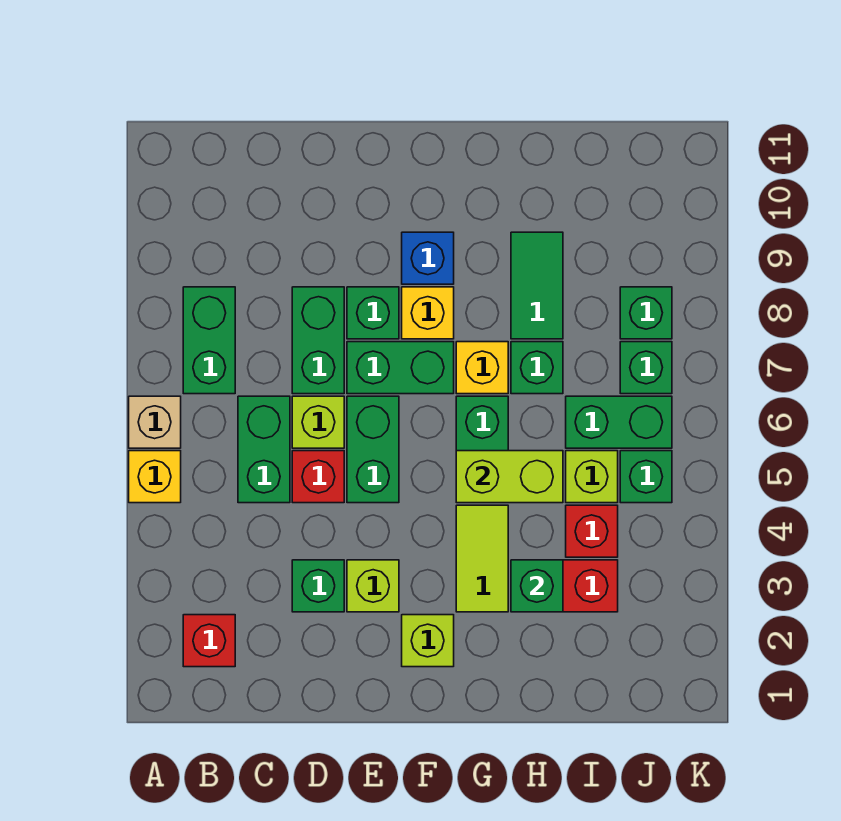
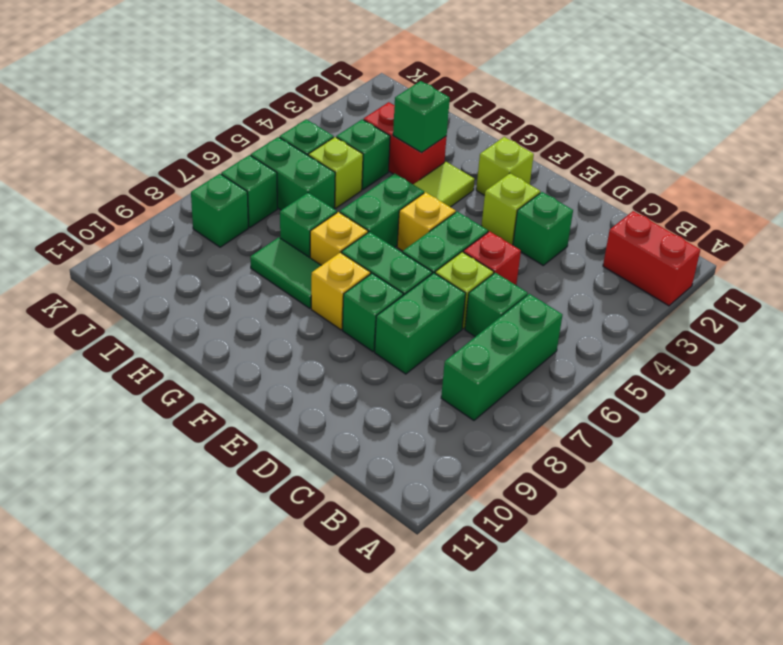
yellow brick A5 level 1 -> yellow brick F5 level 1
tan brick A6 level 1 -> none
red brick B2 level 1 -> red brick A2:B2 level 1
green brick B7:B8 level 1 -> green brick B6:B8 level 1
green brick C5:C6 level 1 -> green brick C6 level 1
blue brick F9 level 1 -> none
lime brick G5:H5 level 2 -> none
green tile H8:H9 level 1 -> green tile G8:H8 level 1
red brick I4 level 1 -> green brick I4 level 1

